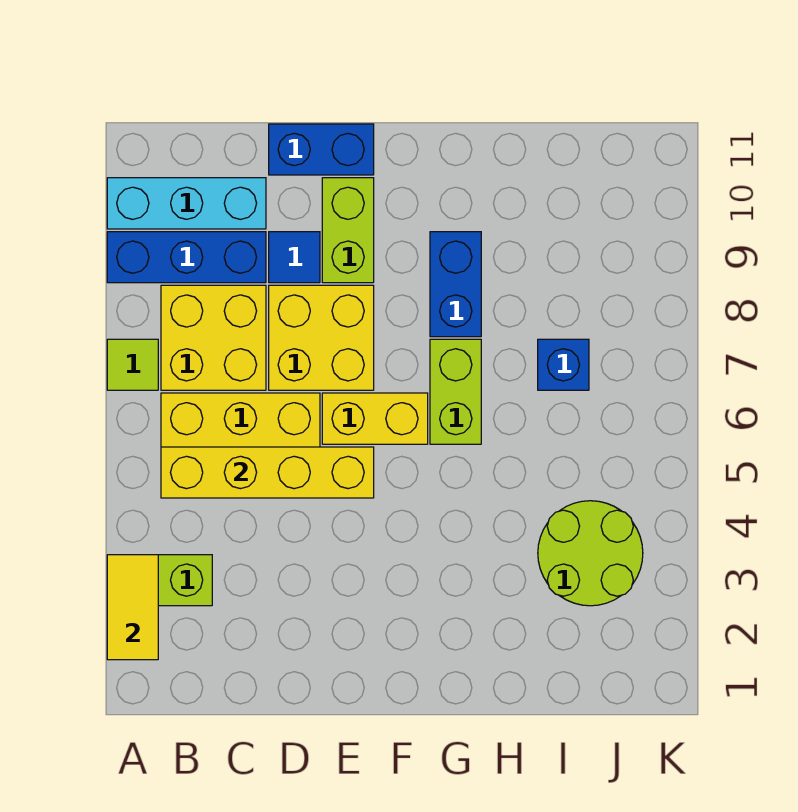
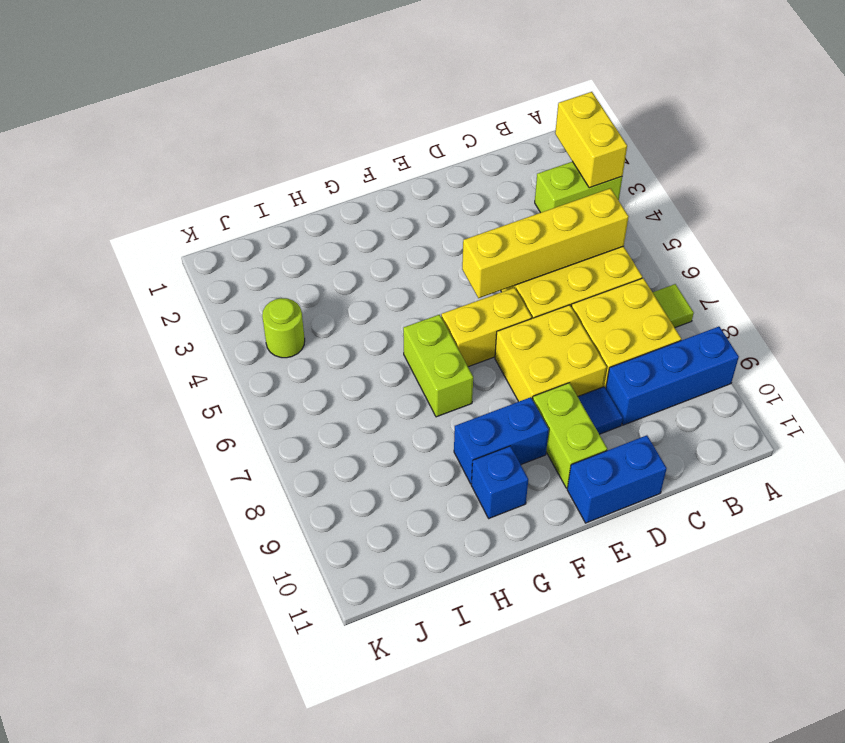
yellow tile A2:A3 level 2 -> yellow brick A2:A3 level 2
cyan brick A10:C10 level 1 -> none
blue brick G8:G9 level 1 -> blue brick F9:G9 level 1
lime round brick I3:J4 level 1 -> lime round brick J4 level 1
blue brick I7 level 1 -> blue brick G10 level 1

